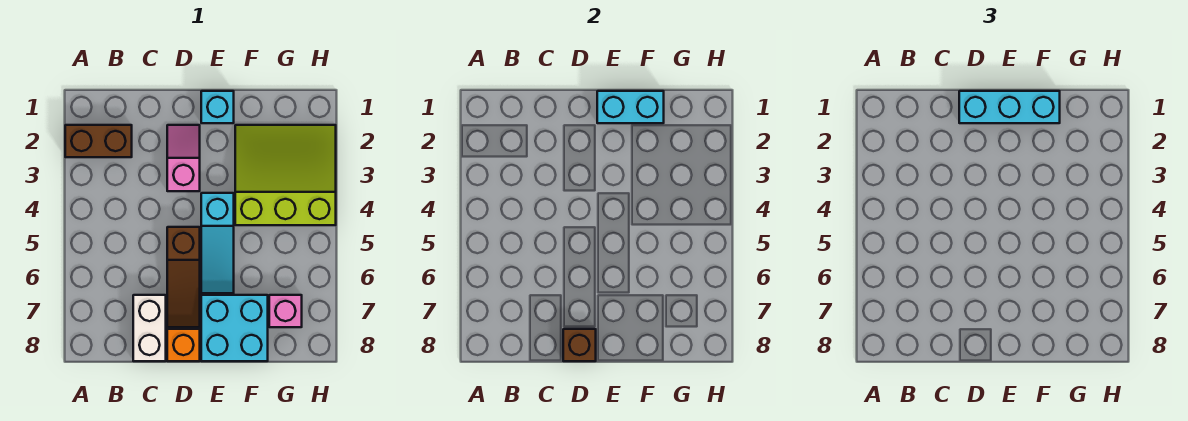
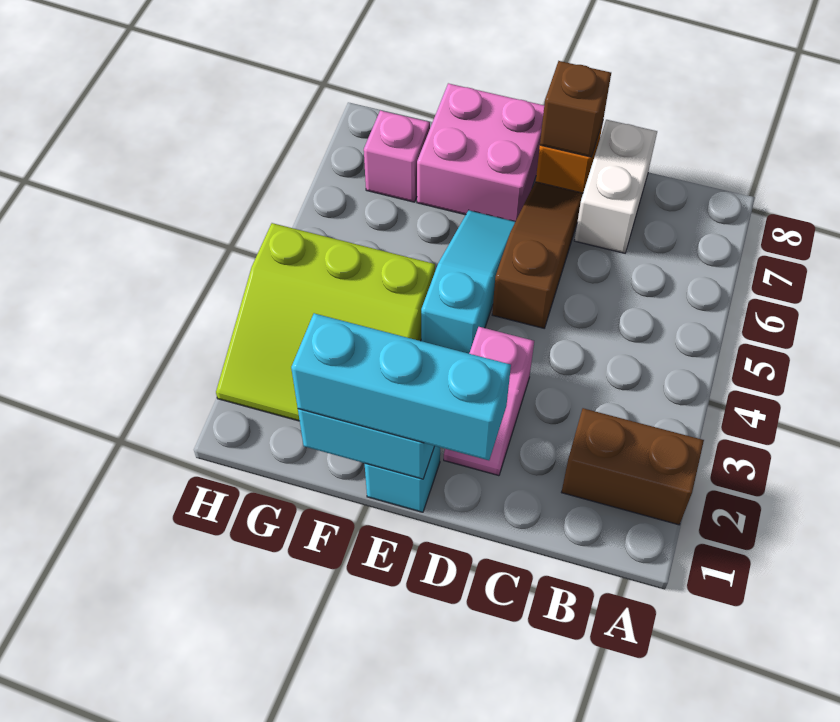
cyan brick E7:F8 level 1 -> pink brick E7:F8 level 1

